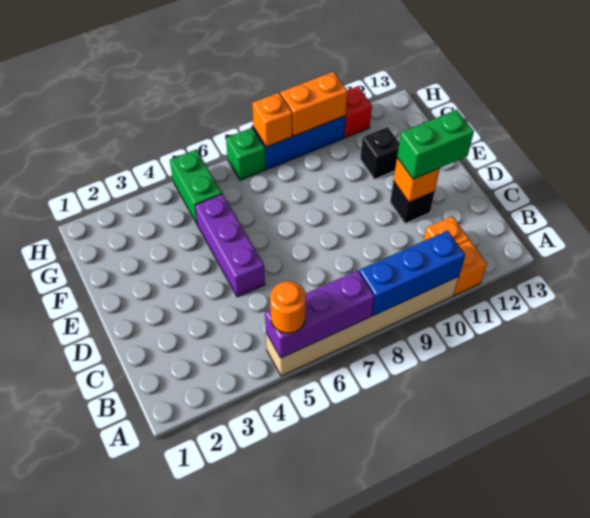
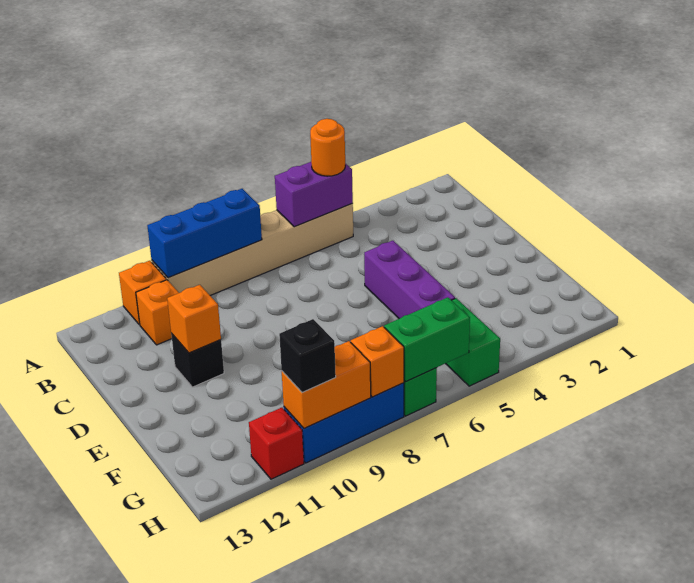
purple brick A5:A7 level 2 -> purple brick A5:A6 level 2
green brick D11:D12 level 3 -> green brick H6:H7 level 2
black brick F11 level 1 -> black brick H10 level 3

